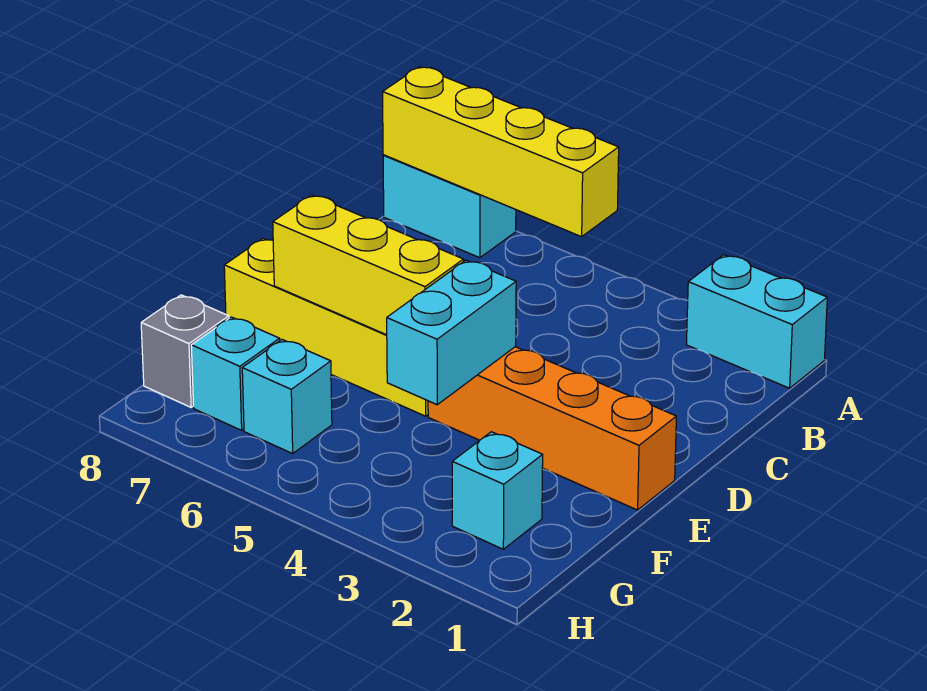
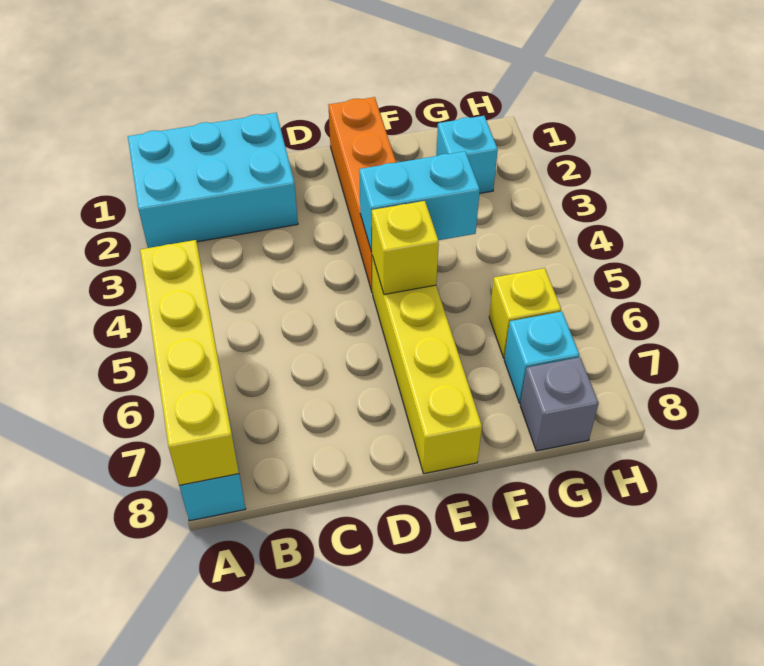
cyan brick A1:A2 level 1 -> cyan brick A1:C2 level 1
yellow brick E5:E7 level 2 -> yellow brick E5 level 2
cyan brick G6 level 1 -> yellow brick G6 level 1

